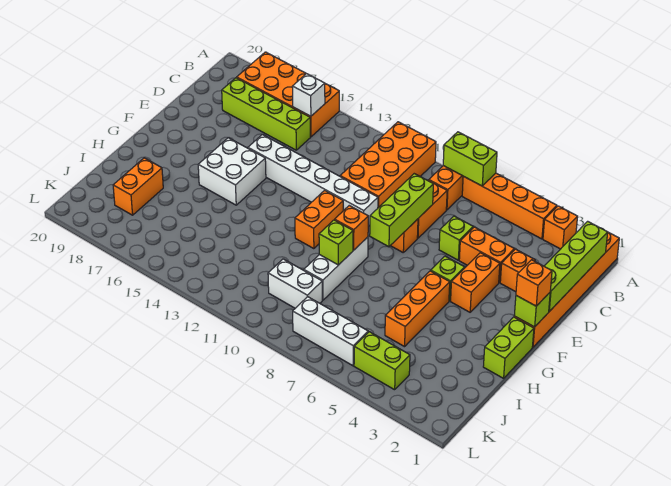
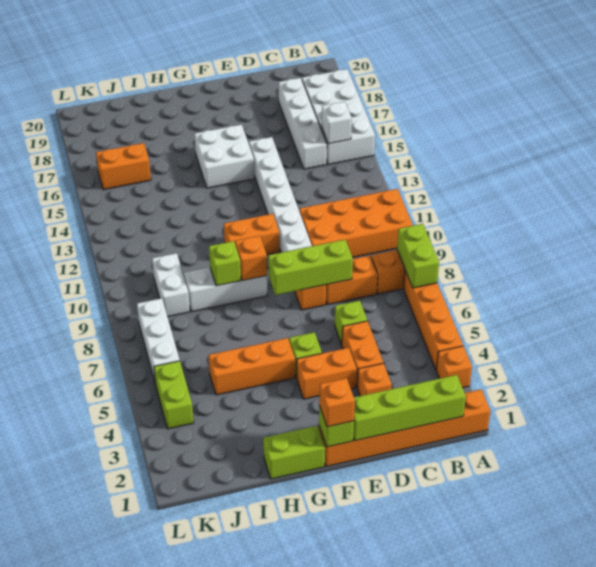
orange brick A15:B18 level 1 -> white brick A15:B18 level 1
lime brick C15:C18 level 1 -> white brick C15:C18 level 1
orange brick I18:J18 level 1 -> orange brick J16:K16 level 1

